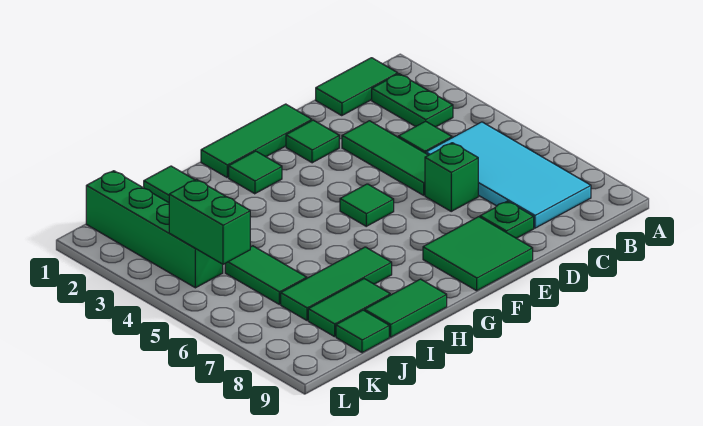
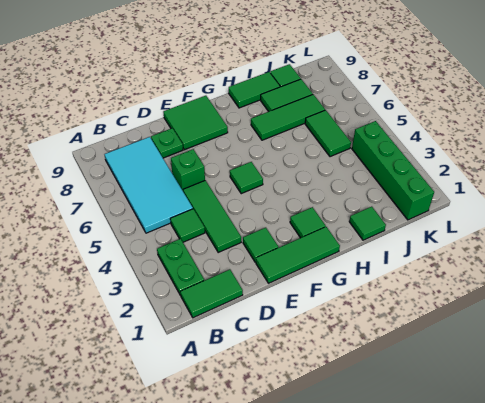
green brick K4:K5 level 2 -> none

